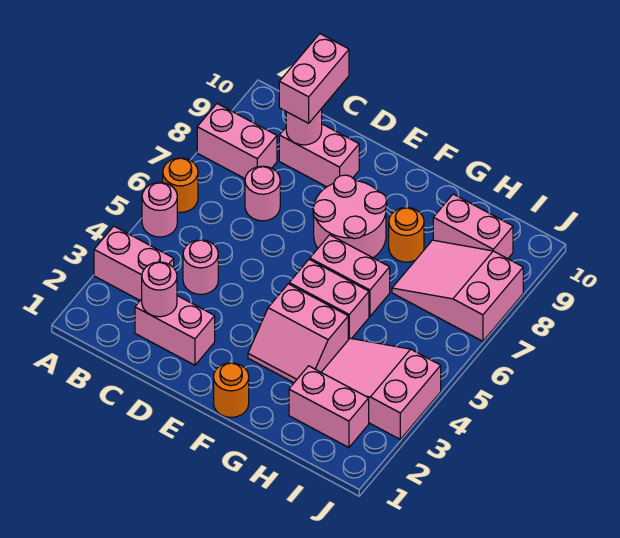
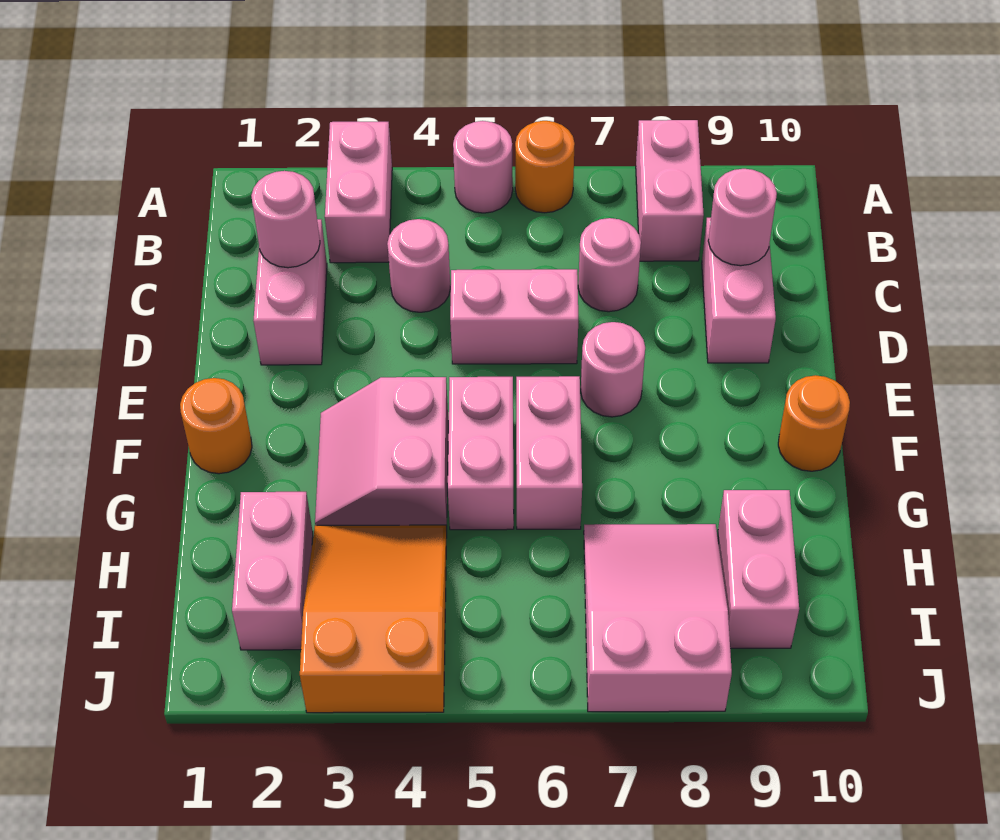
pink brick C9:C10 level 3 -> pink brick D5:D6 level 1
pink round brick E7:F8 level 1 -> pink round brick E7 level 1
orange round brick G8 level 1 -> orange round brick F10 level 1
pink slope H3:J4 level 1 top J -> orange slope H3:J4 level 1 top J

